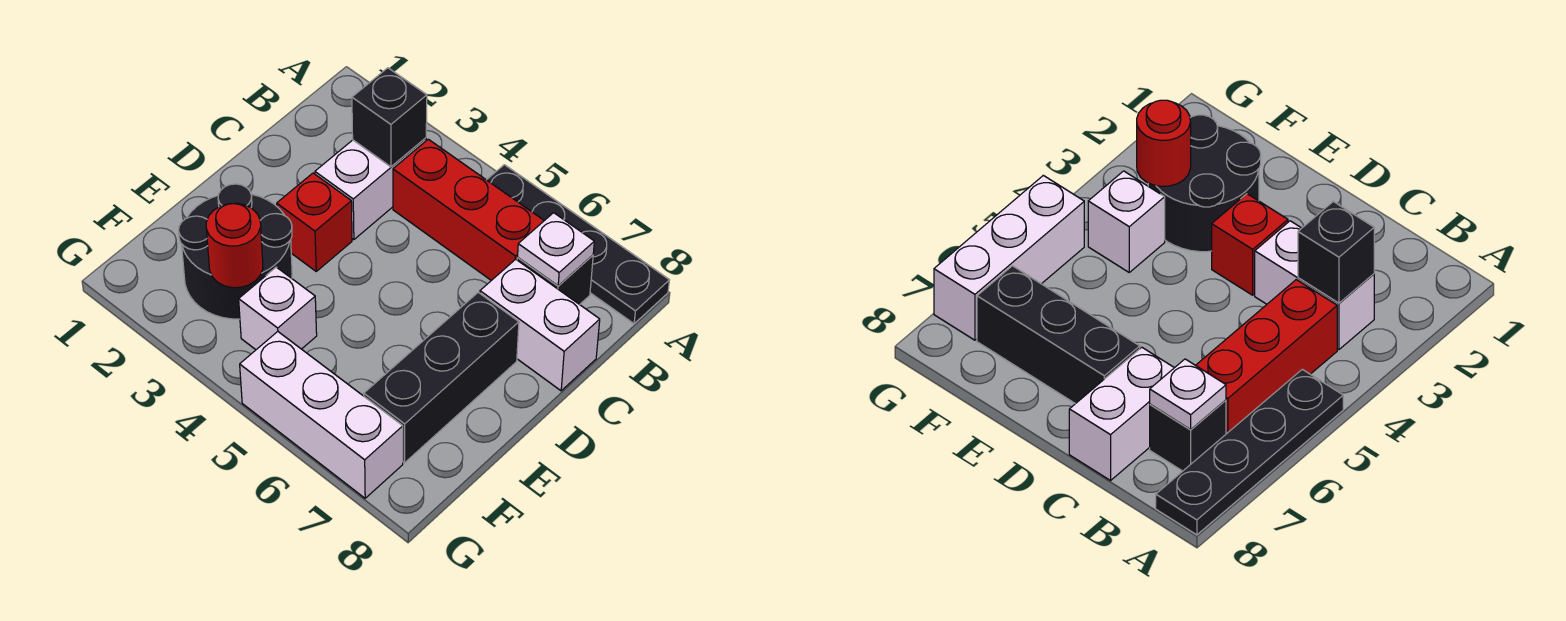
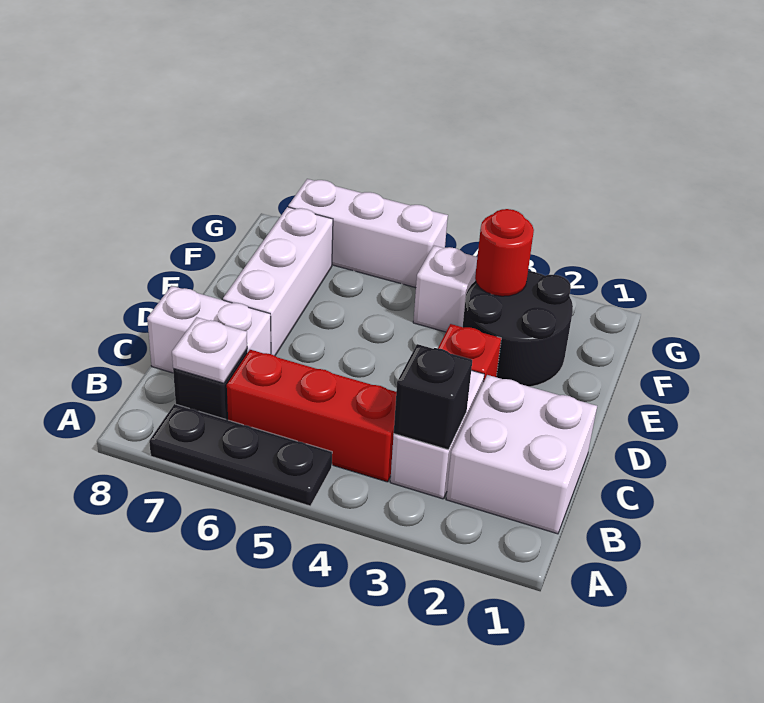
black plate A5:A8 level 1 -> black plate A5:A7 level 1
none -> white brick B1:C2 level 1
black brick D7:F7 level 1 -> white brick D7:F7 level 1

